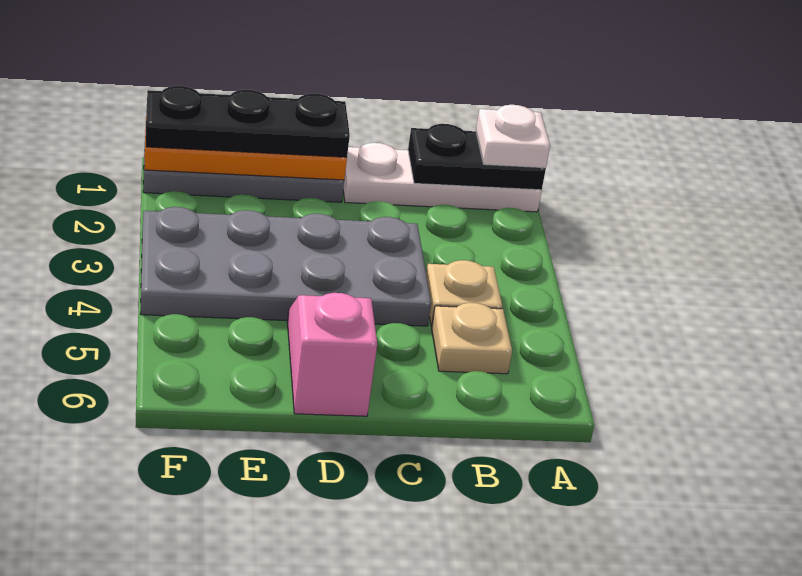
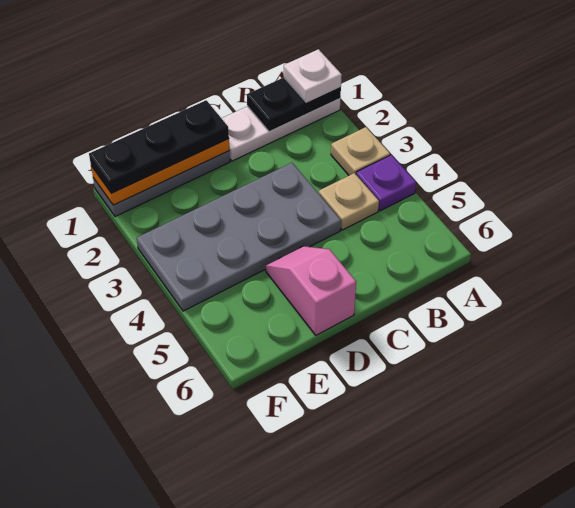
none -> purple plate A4 level 1
tan plate B5 level 1 -> tan plate A3 level 1

